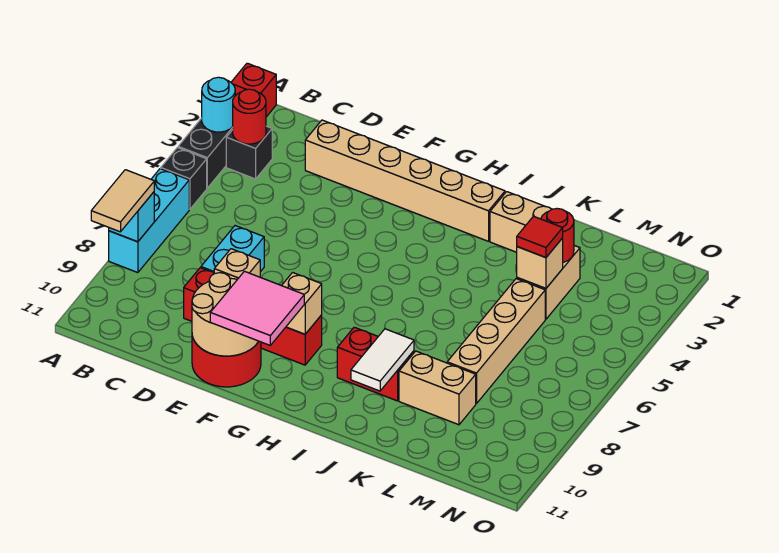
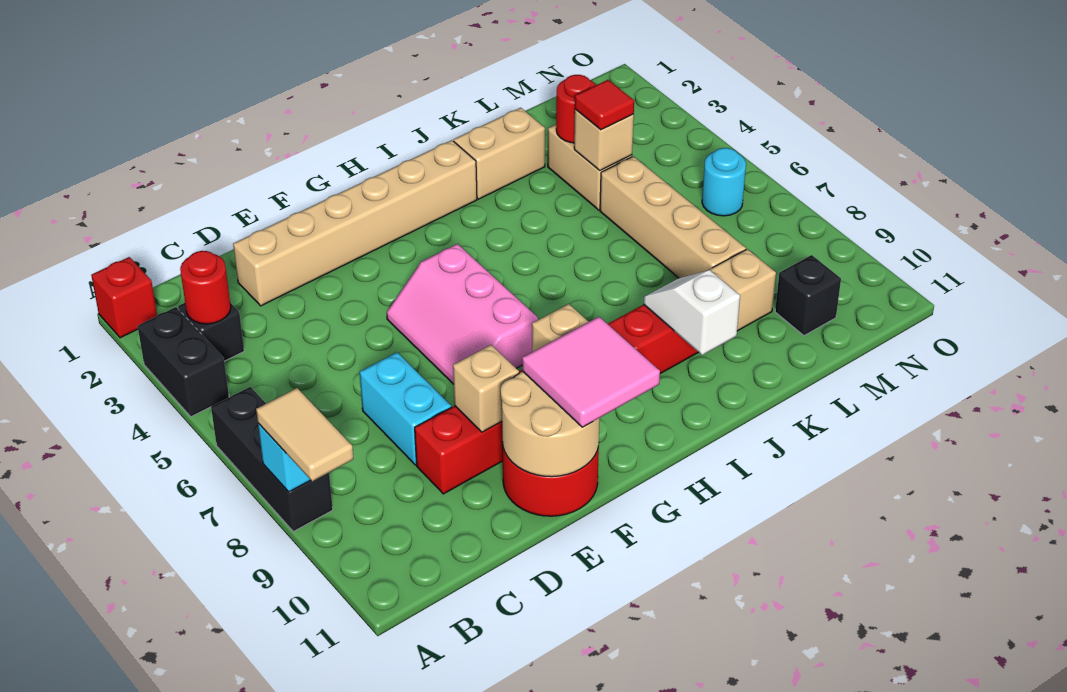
cyan round brick A3 level 2 -> cyan round brick N6 level 1
black brick A5 level 1 -> black brick M10 level 1
cyan brick A6:A8 level 1 -> black brick A6:A8 level 1
none -> pink slope F5:G7 level 1 top G
white tile J9:J10 level 2 -> white slope J9:J10 level 2 top 10

